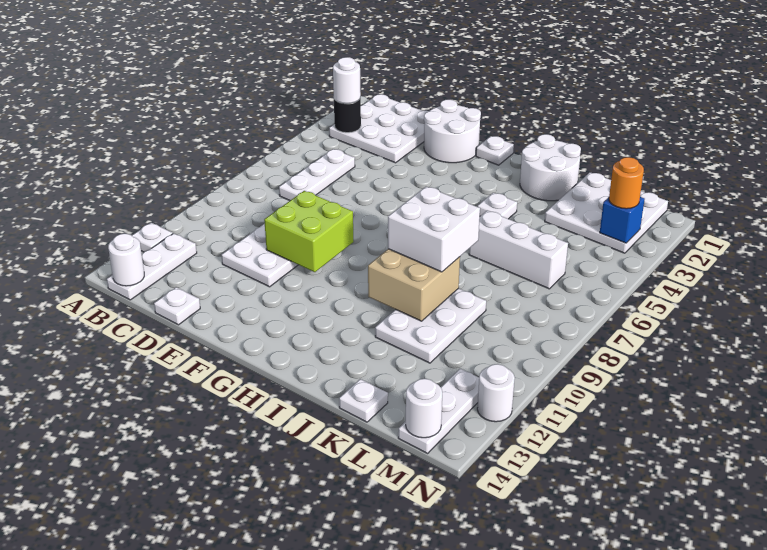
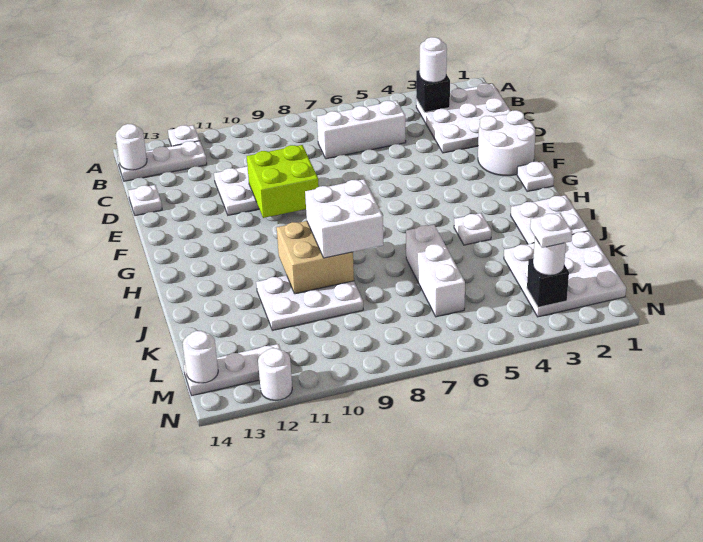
black round brick B3 level 2 -> black brick B3 level 2
white plate C5:C7 level 1 -> white brick C5:C7 level 1
white round brick I1:J2 level 1 -> white plate I1:J2 level 1
white plate K14 level 1 -> white plate M3 level 4
blue brick M3 level 2 -> black brick M3 level 2
orange round brick M3 level 3 -> white round brick M3 level 3

